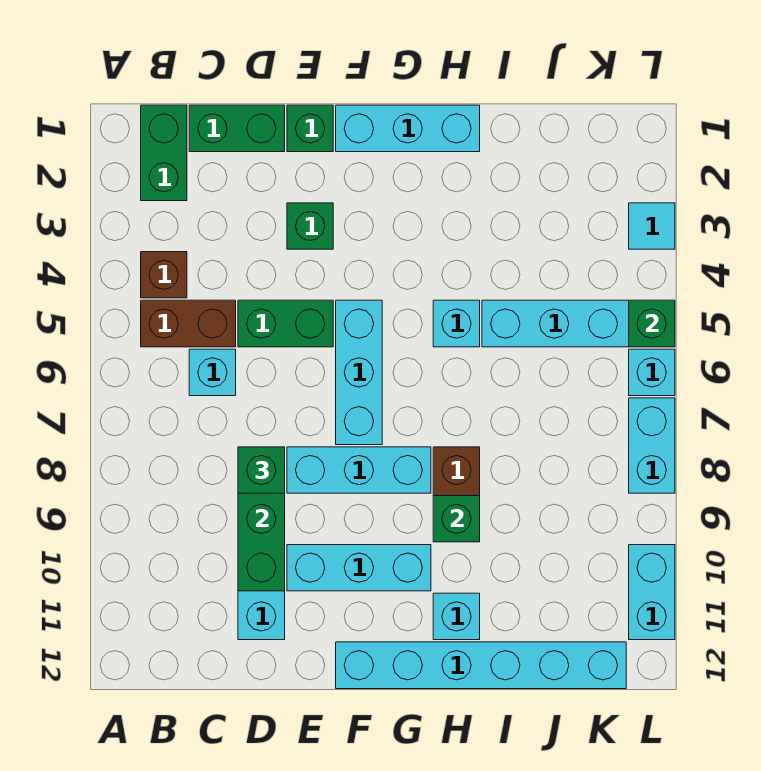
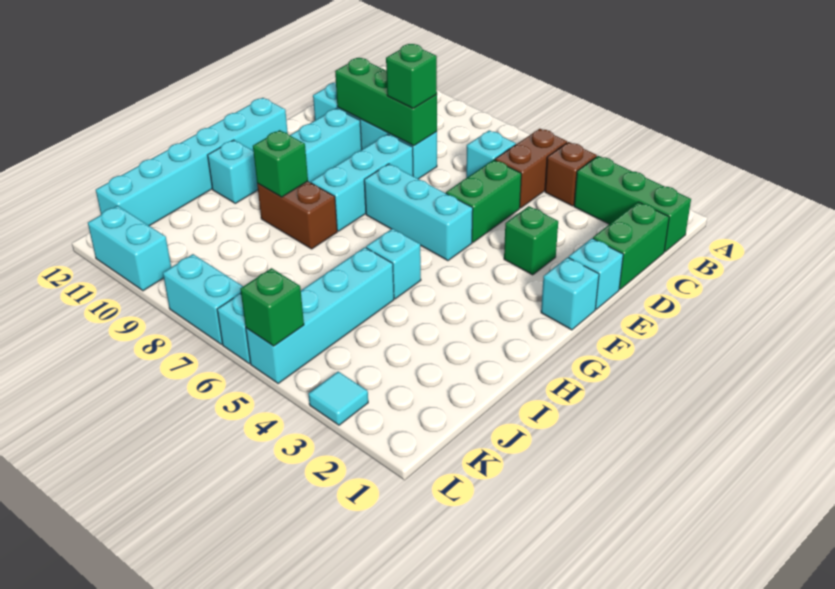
green brick B1:B2 level 1 -> green brick B1:B3 level 1
green brick E1 level 1 -> cyan brick E1 level 1
cyan brick F1:H1 level 1 -> cyan brick F1 level 1

